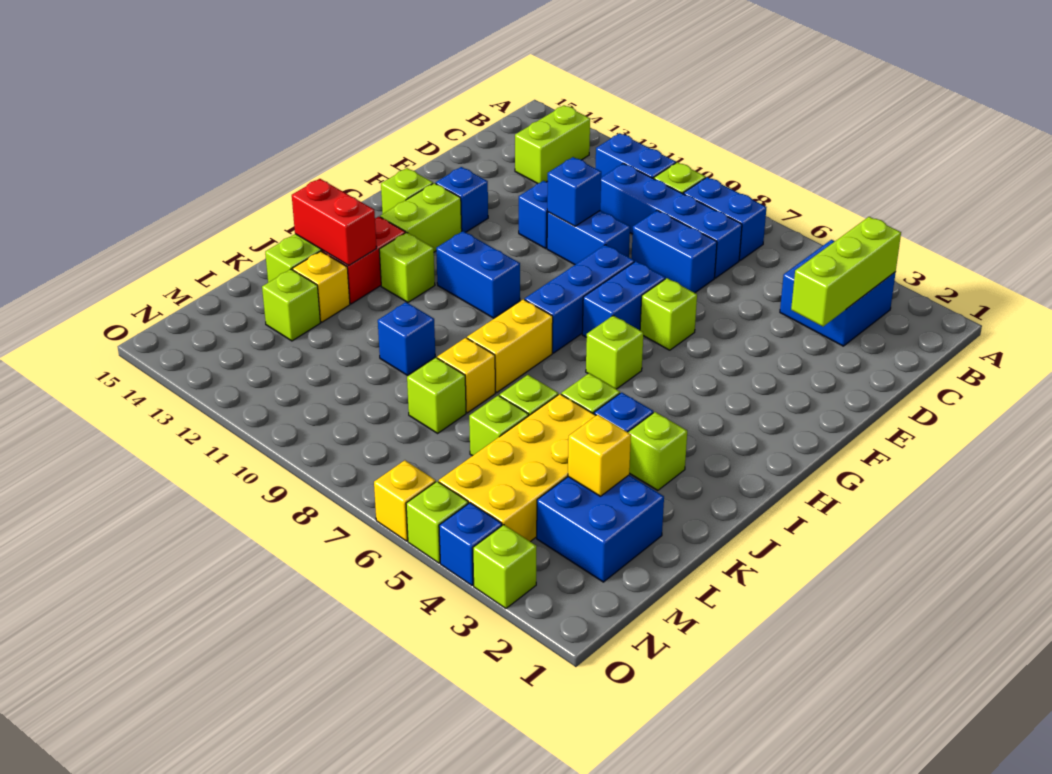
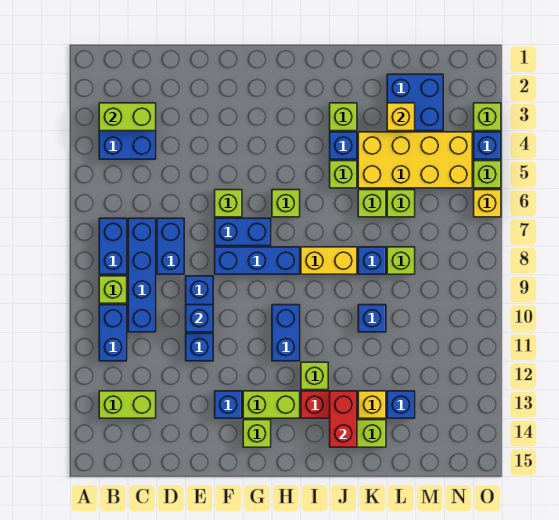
lime brick B3:D3 level 2 -> lime brick B3:C3 level 2
yellow brick K8 level 1 -> blue brick K8 level 1
lime brick L13 level 1 -> blue brick L13 level 1

